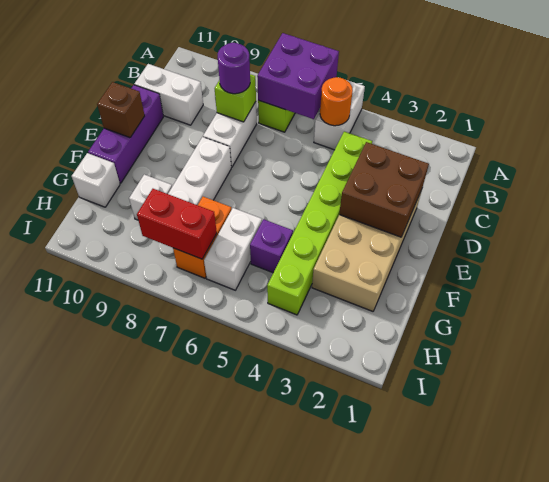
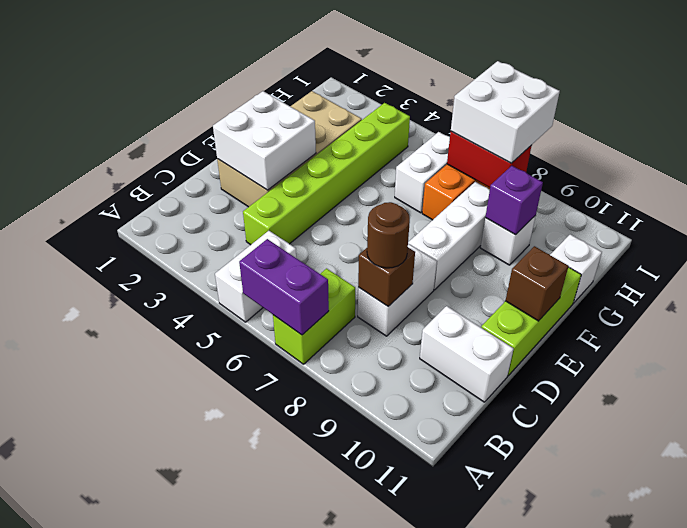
purple brick A6:B7 level 2 -> purple brick A6:A7 level 2
orange round brick B5 level 2 -> none
lime brick C8 level 2 -> brown brick C8 level 2
purple round brick C8 level 3 -> brown round brick C8 level 3
brown brick D2:E3 level 2 -> white brick D2:E3 level 2
purple brick D11:F11 level 1 -> lime brick D11:F11 level 1
purple brick G5 level 1 -> purple brick G9 level 2
none -> white brick H7:I8 level 3

